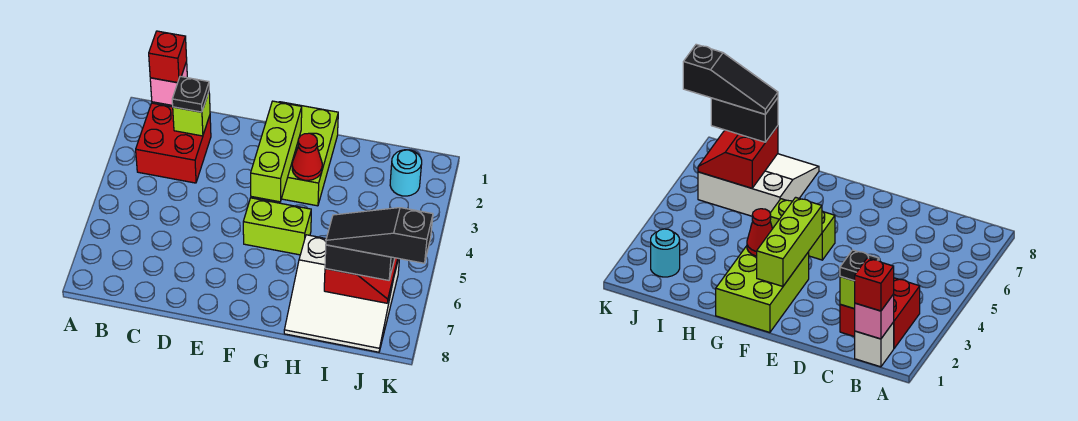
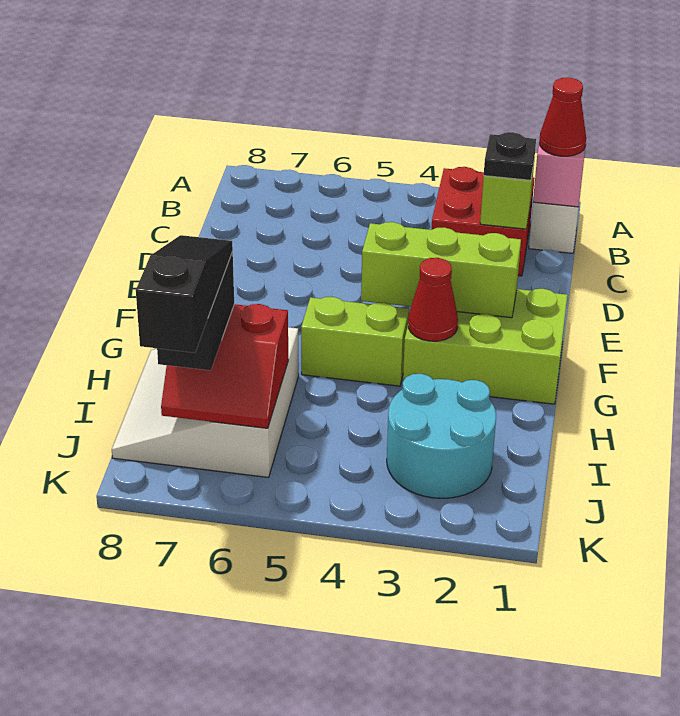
red brick B1 level 3 -> red cone B1 level 3
lime brick F5:G5 level 1 -> lime brick G4:G5 level 1
cyan round brick J2 level 1 -> cyan round brick I2:J3 level 1

